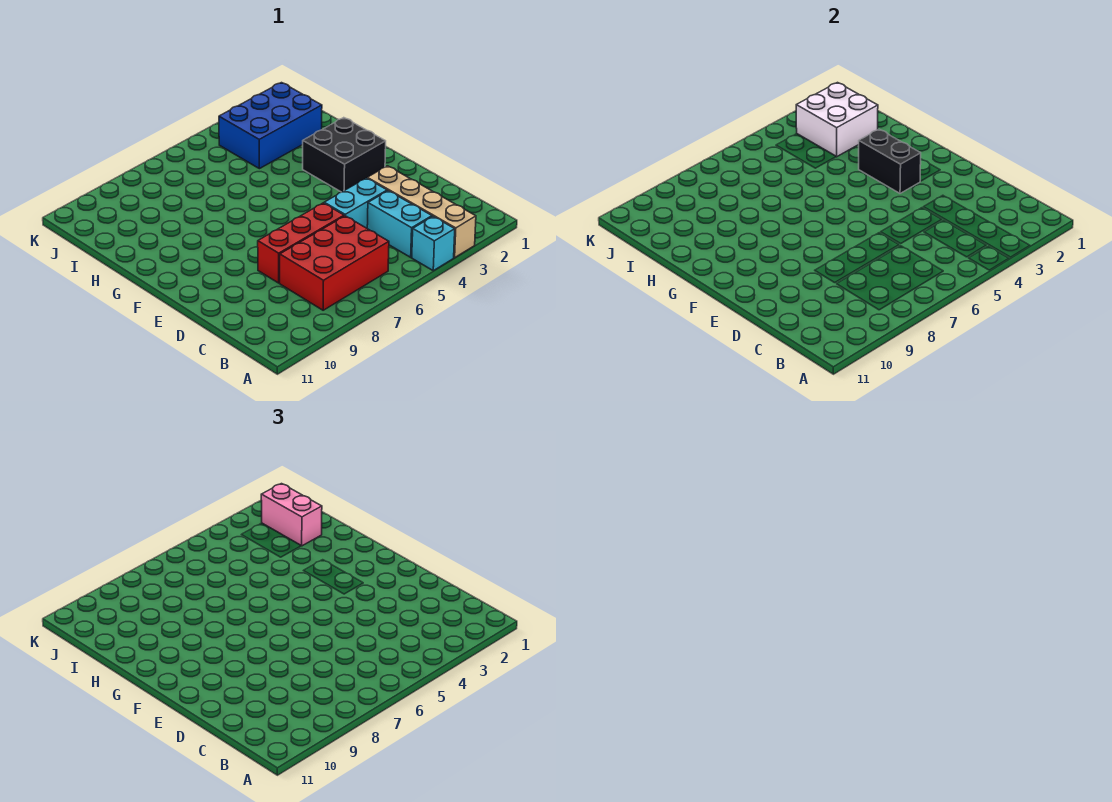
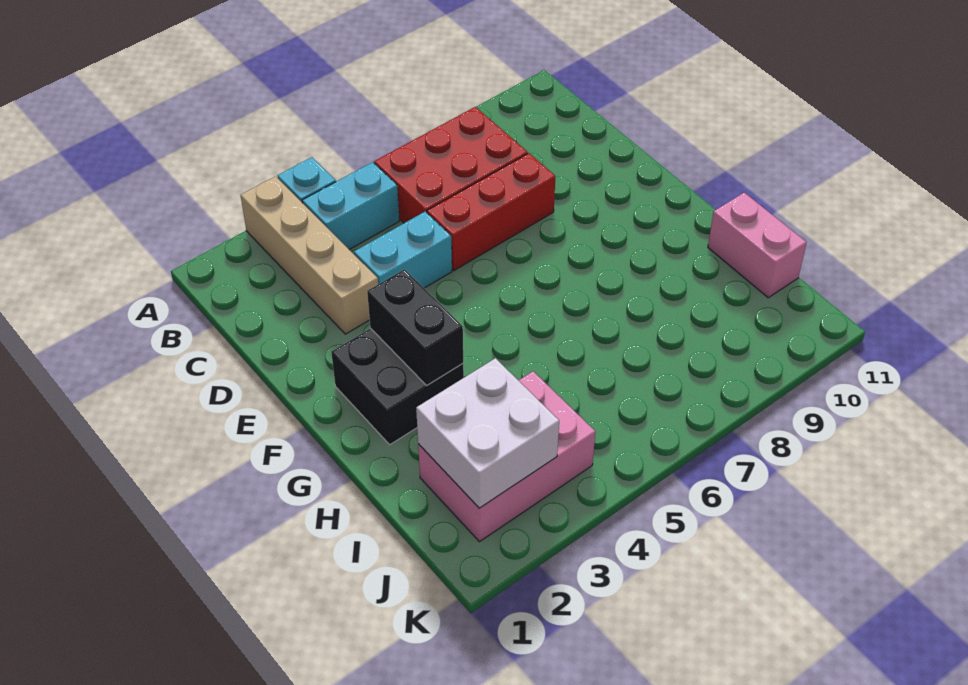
cyan brick B4:C4 level 1 -> cyan brick B4:B5 level 1
blue brick I2:J4 level 1 -> pink brick I2:J4 level 1
pink brick I2:J2 level 3 -> pink brick H11:I11 level 1

